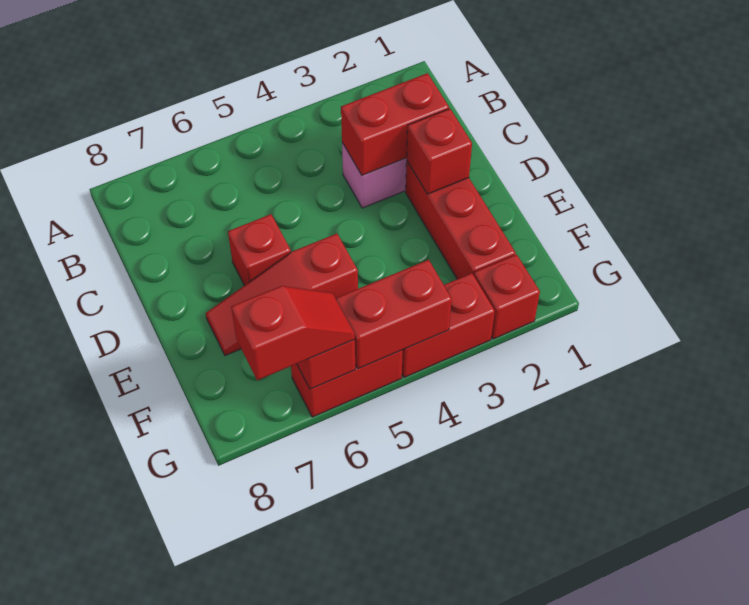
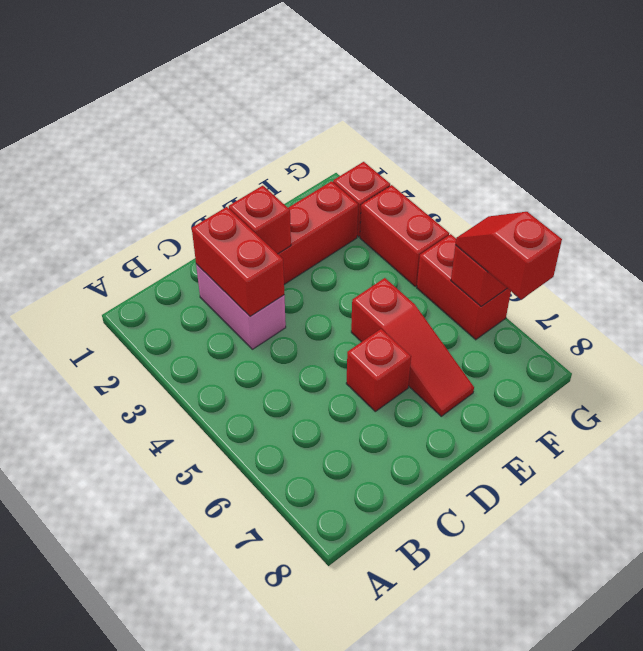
red brick G4:G5 level 2 -> none

